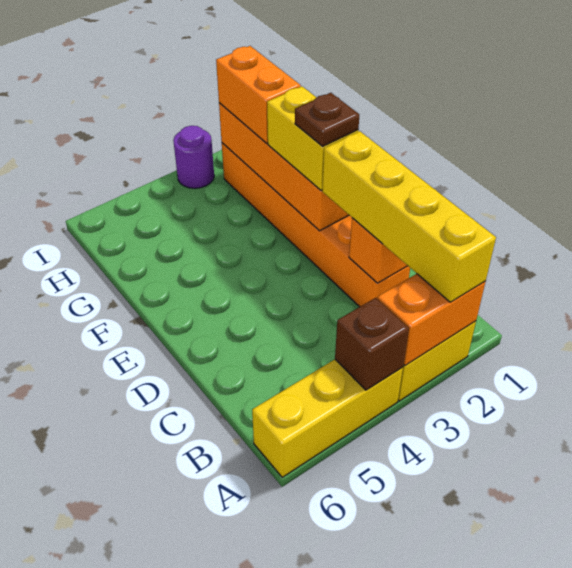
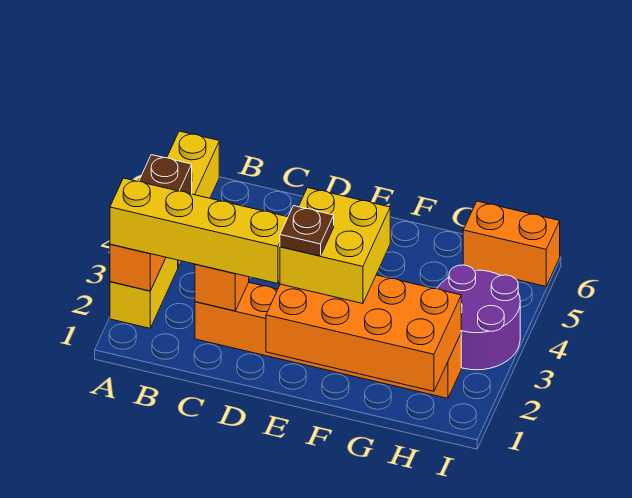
yellow brick E2:F2 level 3 -> yellow brick E2:F3 level 3
orange brick G2:H2 level 3 -> orange brick H6:I6 level 1
purple round brick I3 level 1 -> purple round brick H3:I4 level 1

